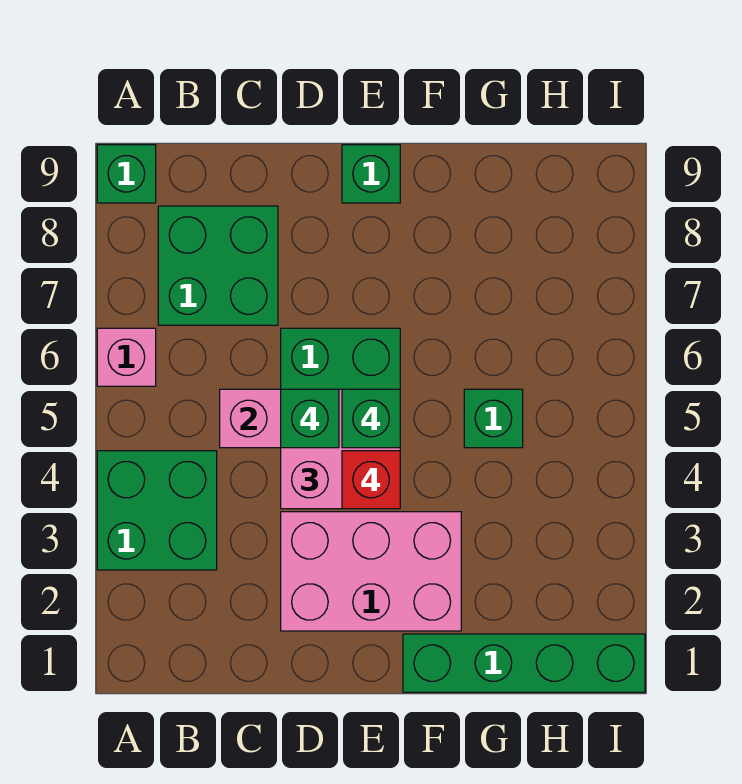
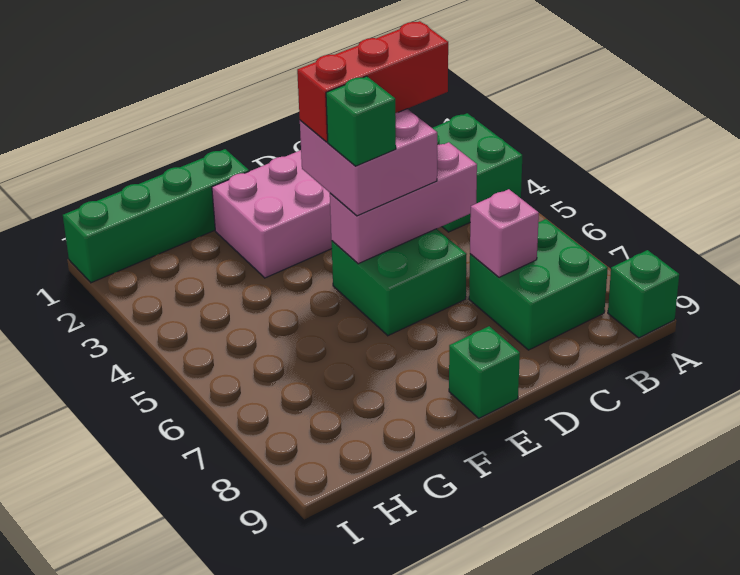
pink brick A6 level 1 -> pink brick C7 level 2
green brick D5 level 4 -> none
red brick E4 level 4 -> red brick C4:E4 level 4
green brick G5 level 1 -> none

